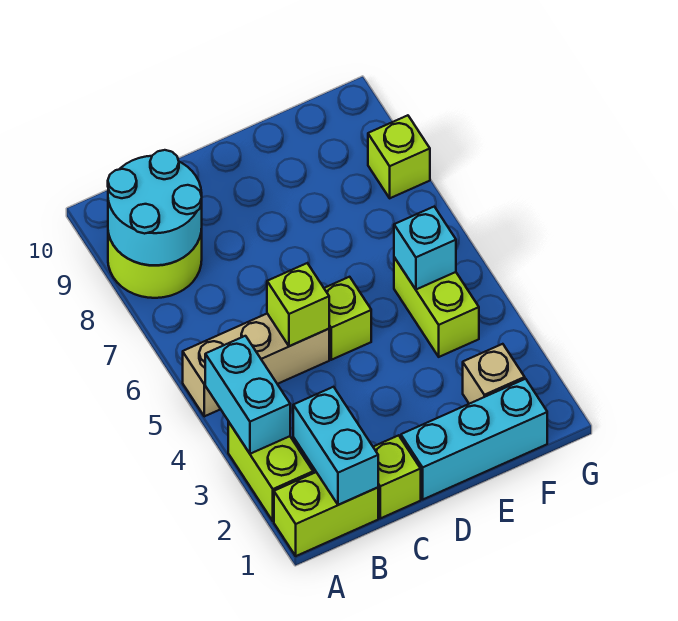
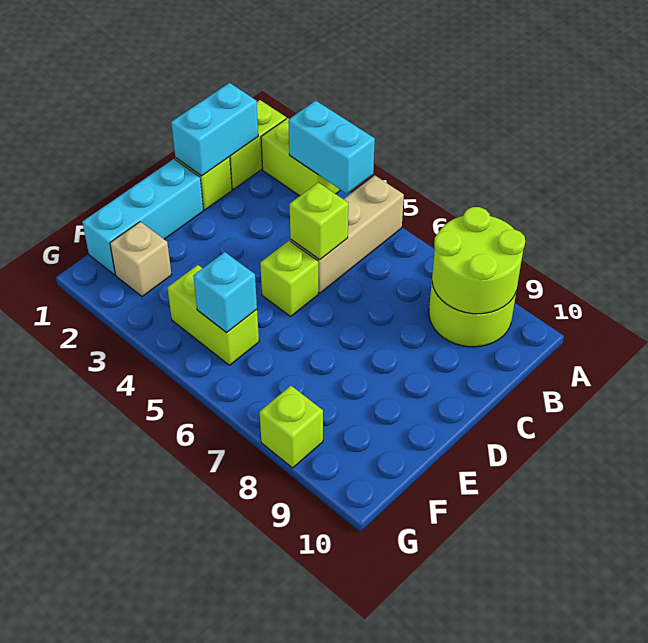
cyan round brick A8:B9 level 2 -> lime round brick A8:B9 level 2
cyan brick B1:B2 level 2 -> cyan brick B1:C1 level 2

